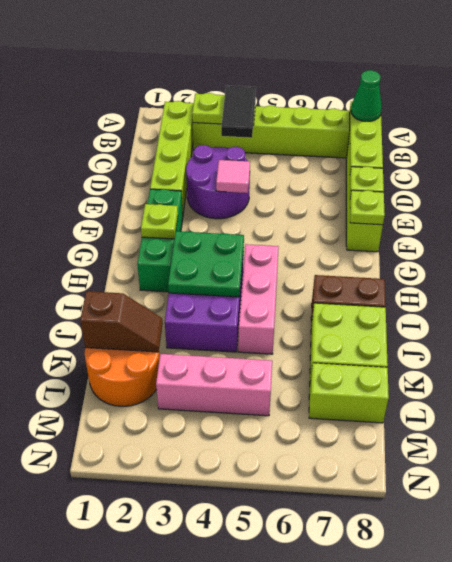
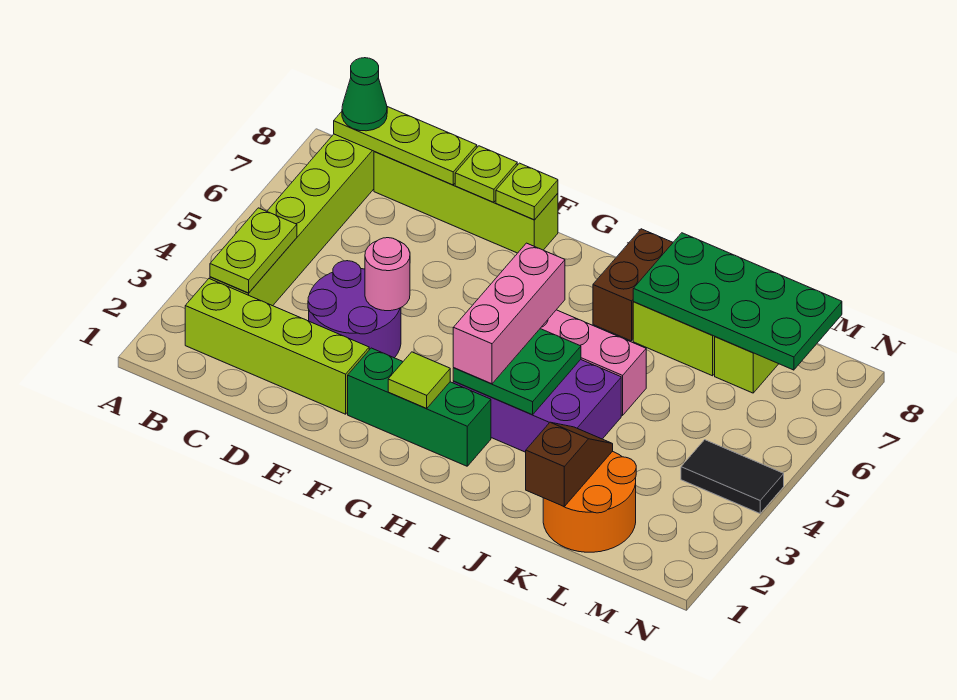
black tile B4:C4 level 3 -> black tile M4:N4 level 1
pink tile E4 level 2 -> pink round brick E4 level 2
lime plate G2 level 2 -> lime tile G2 level 2
none -> green plate J7:M8 level 2
pink brick L3:L5 level 1 -> pink brick H3:H5 level 3

